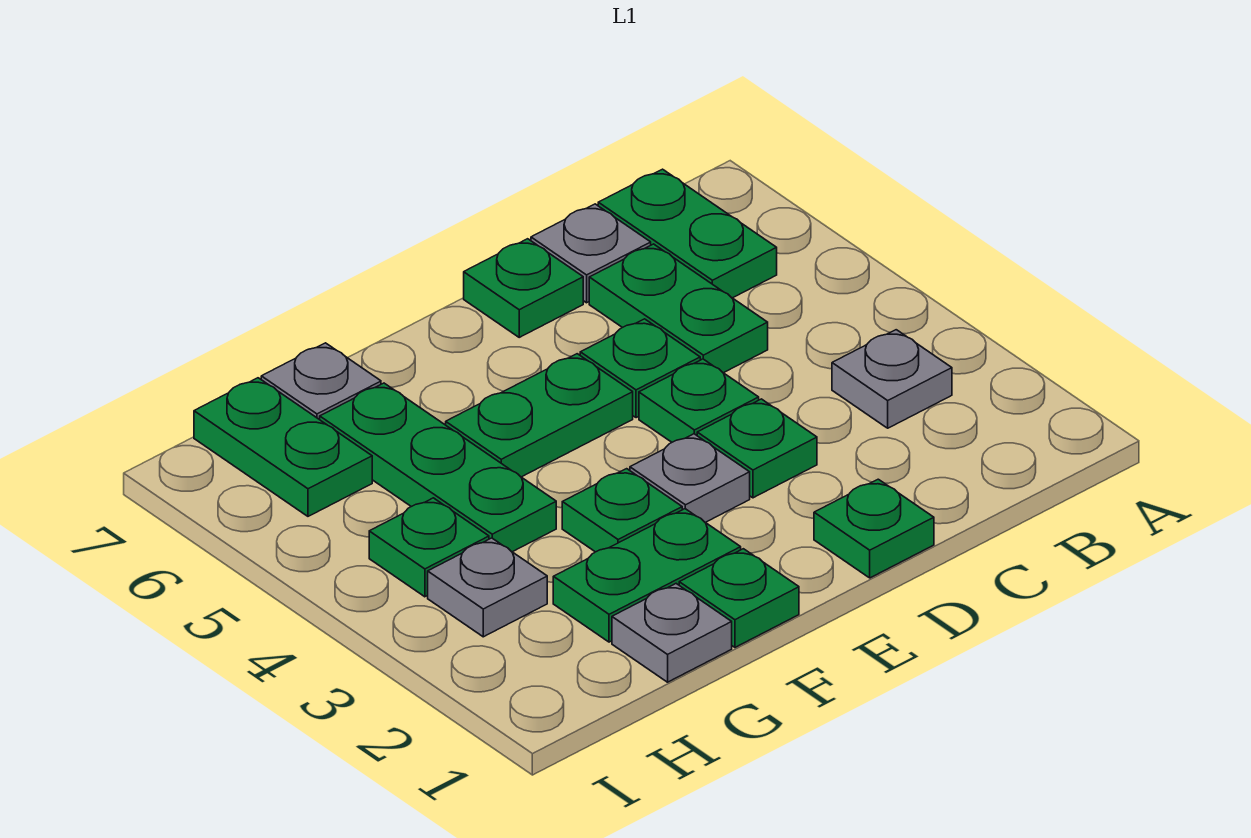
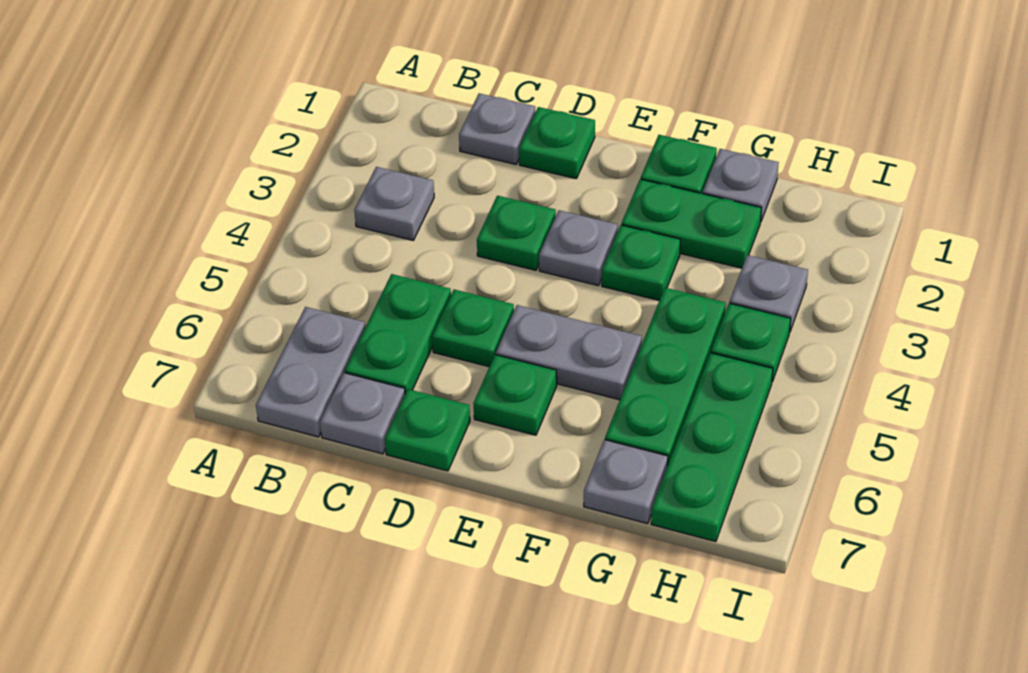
green plate B6:B7 level 1 -> grey plate B6:B7 level 1
none -> grey plate C1 level 1
green plate D4 level 1 -> green plate E6 level 1
green plate E5:F5 level 1 -> grey plate E5:F5 level 1
green plate H6:H7 level 1 -> green plate H5:H7 level 1

